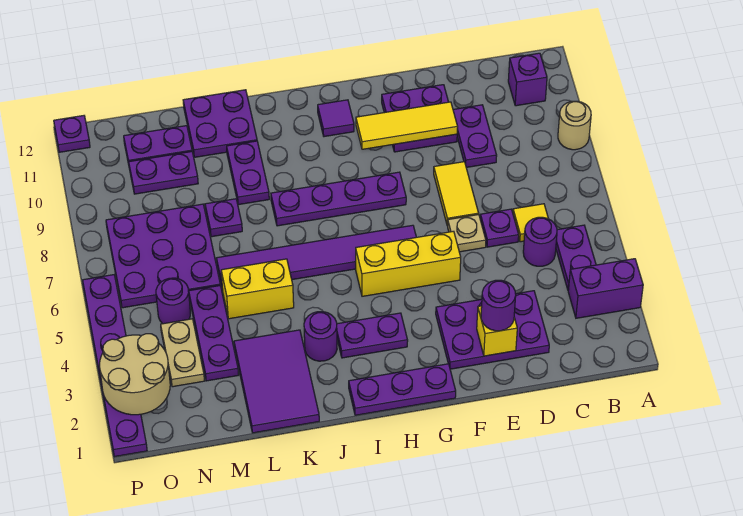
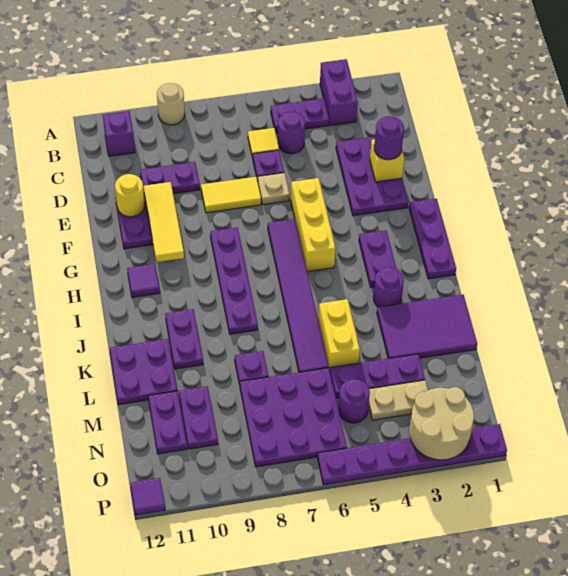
none -> yellow round brick E11 level 2
purple plate K9:K10 level 1 -> purple plate J10:K10 level 1
purple plate P12 level 1 -> purple tile P12 level 1

